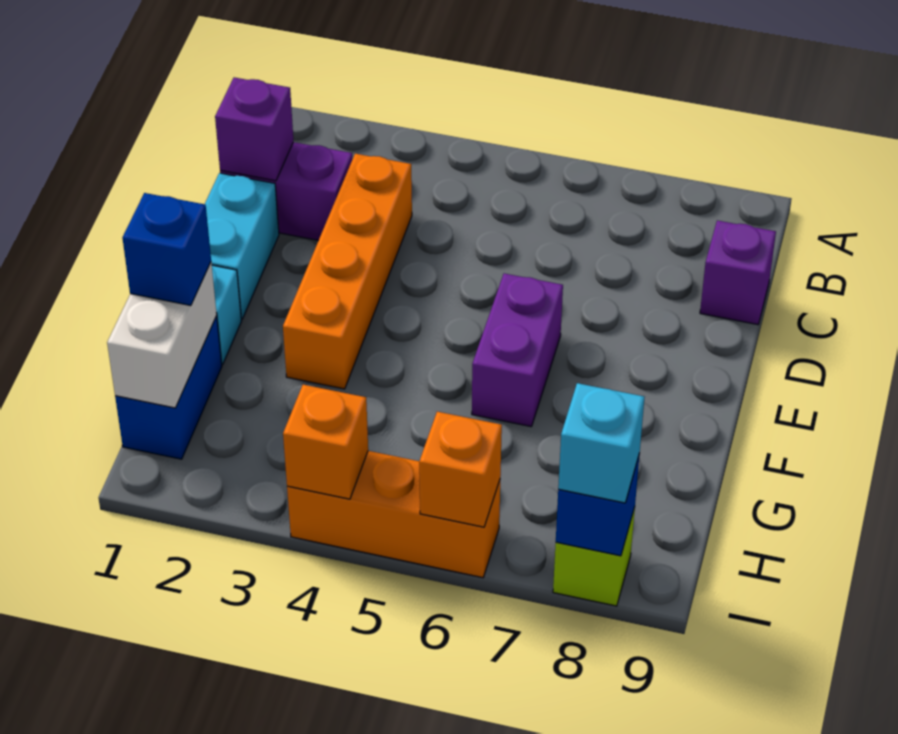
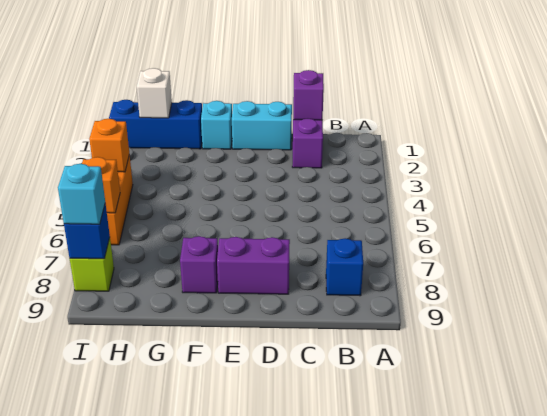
orange brick C3:F3 level 1 -> none
purple brick C9 level 1 -> purple brick F8 level 1
purple brick E6:F6 level 1 -> purple brick D8:E8 level 1
blue brick G1:H1 level 1 -> blue brick G1:I1 level 1
white brick G1:H1 level 2 -> white brick H1 level 2
blue brick G1 level 3 -> blue brick B8 level 1

